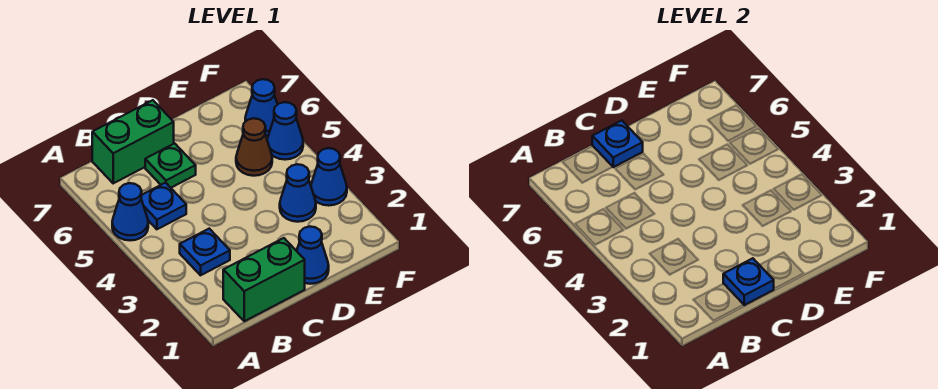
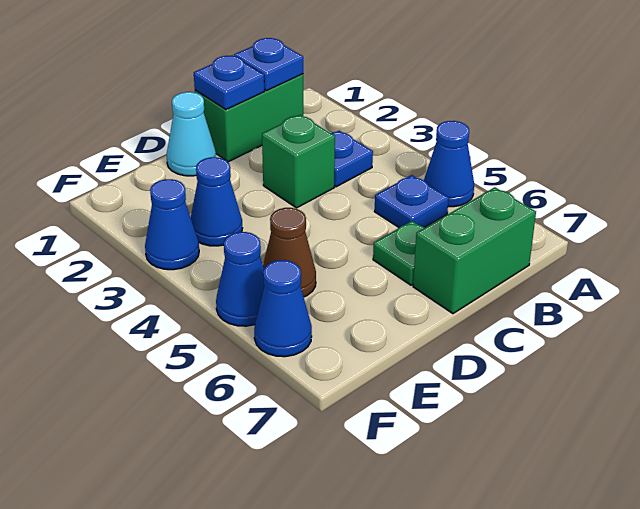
none -> green brick C3 level 1
blue plate C7 level 2 -> blue plate B1 level 2
blue cone D1 level 1 -> cyan cone D1 level 1

